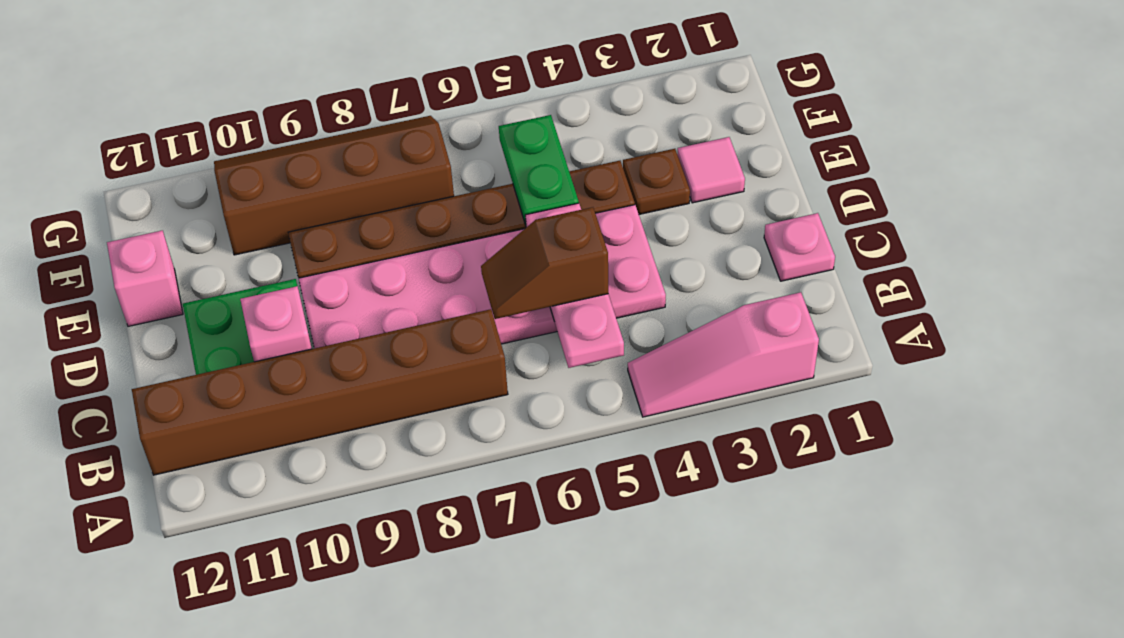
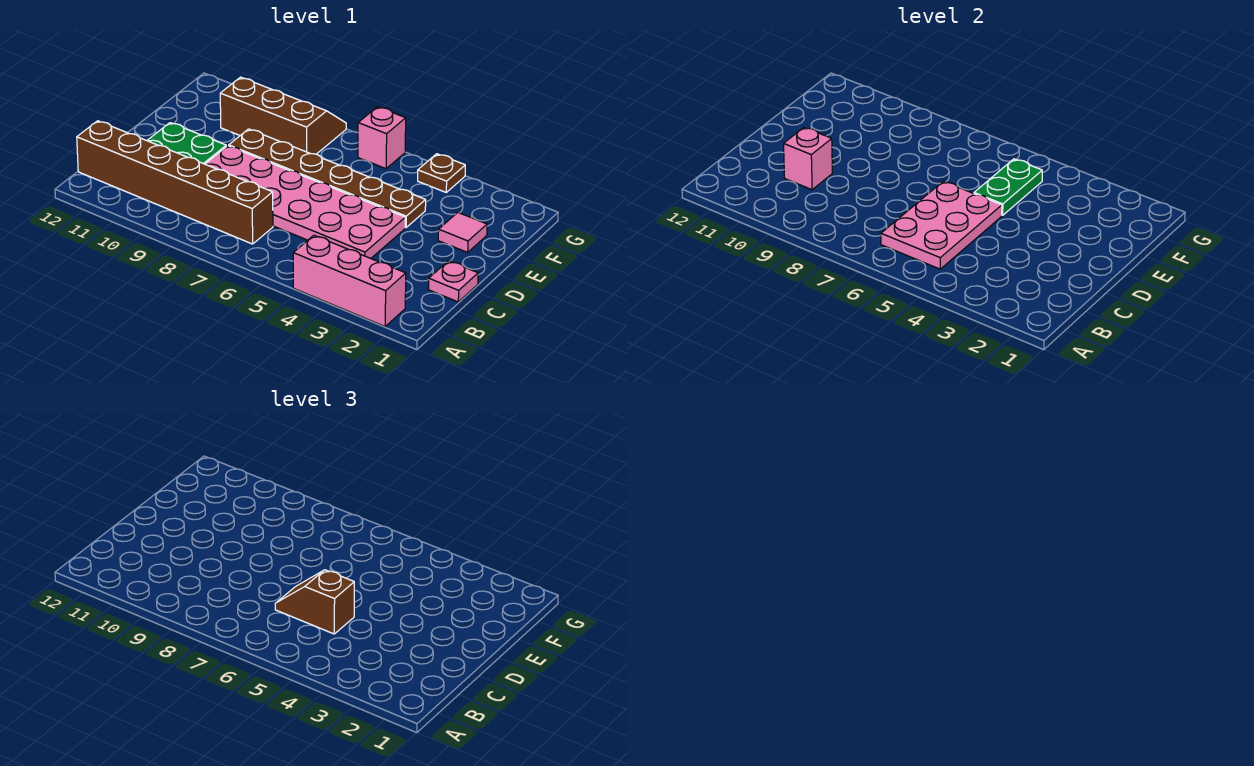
pink slope A2:A4 level 1 top 2 -> pink brick A2:A4 level 1
pink plate B5:D5 level 2 -> pink plate B5:D6 level 2
brown plate E3 level 1 -> brown plate G4 level 1
pink brick E12 level 1 -> pink brick G6 level 1
brown slope F7:G10 level 1 top F -> brown slope F8:G10 level 1 top F

